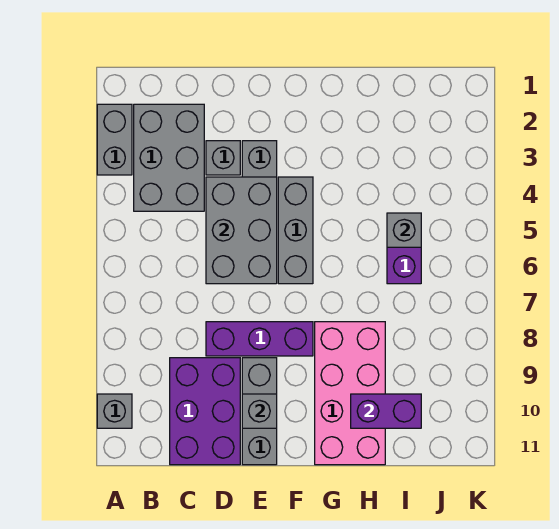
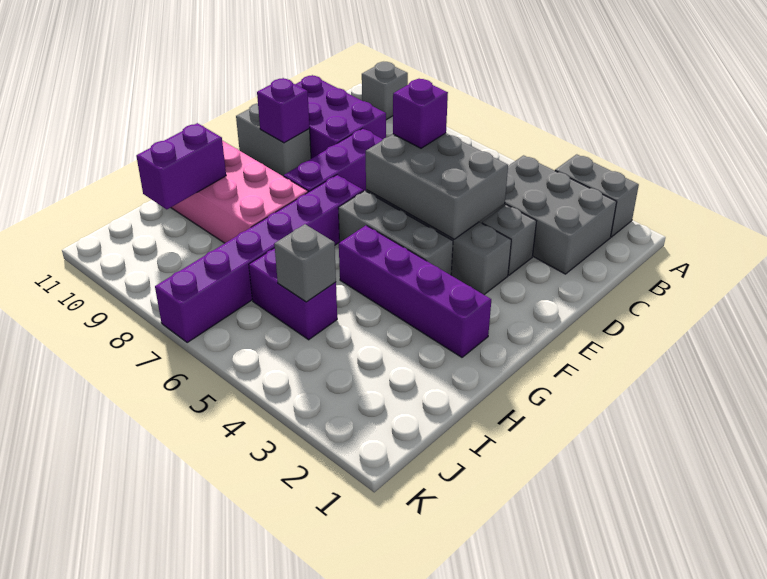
none -> purple brick D6 level 3
grey brick E9:E11 level 1 -> grey brick E10:E11 level 1
grey brick E10 level 2 -> purple brick E10 level 2
none -> purple brick F7:K7 level 1
none -> purple brick G2:G5 level 1

